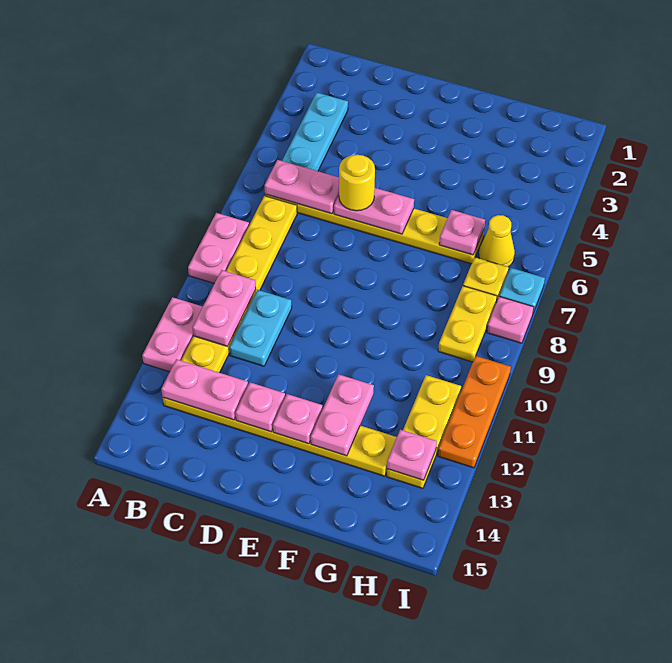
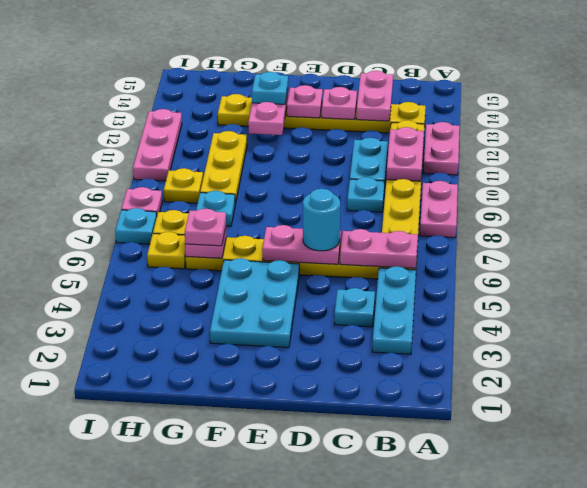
pink plate B13:C13 level 2 -> pink plate C13:C14 level 2
none -> cyan plate C4 level 1
none -> cyan plate C9 level 1
yellow round brick D6 level 3 -> cyan round brick D6 level 3
none -> cyan plate E3:F5 level 1
none -> cyan plate F13 level 3
none -> cyan plate G8 level 1
yellow cone H6 level 1 -> yellow plate H6 level 1
yellow plate H8:H9 level 1 -> yellow plate H9 level 1
yellow plate H11:H13 level 1 -> yellow plate G9:G11 level 1
pink plate H13 level 2 -> pink plate G6 level 3
orange plate I10:I12 level 1 -> pink plate I10:I12 level 1

